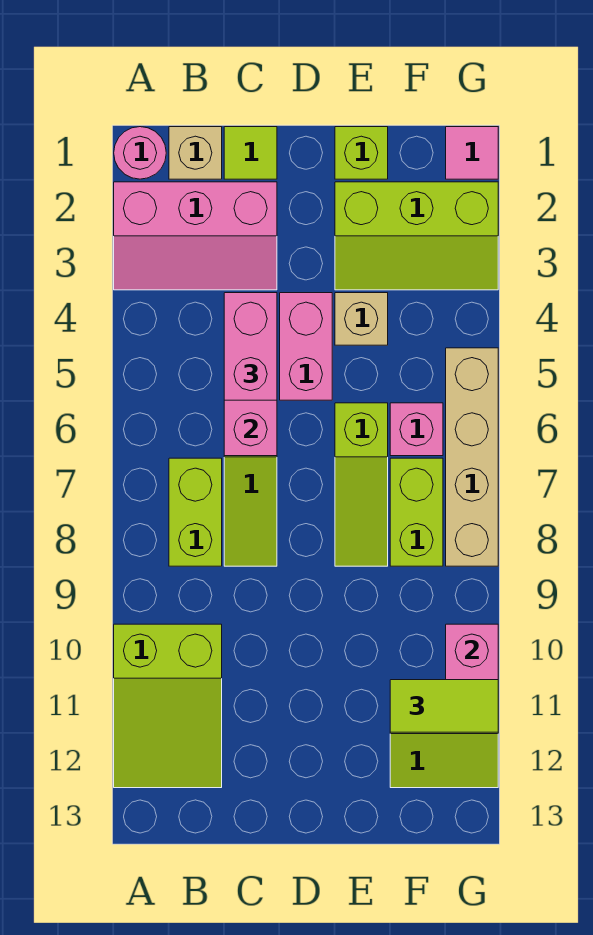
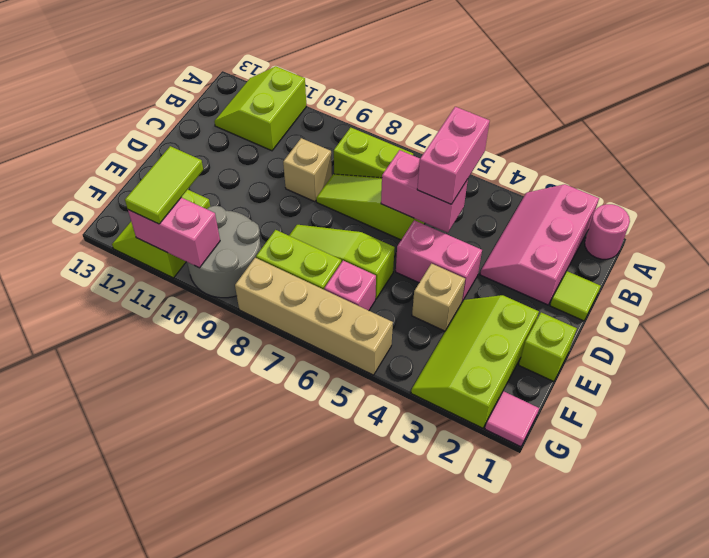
lime slope A10:B12 level 1 top 10 -> lime slope A11:B12 level 1 top 11
tan brick B1 level 1 -> tan brick C9 level 1
pink brick C4:C5 level 3 -> pink brick B5:C5 level 3
none -> grey round brick F9:G10 level 1

